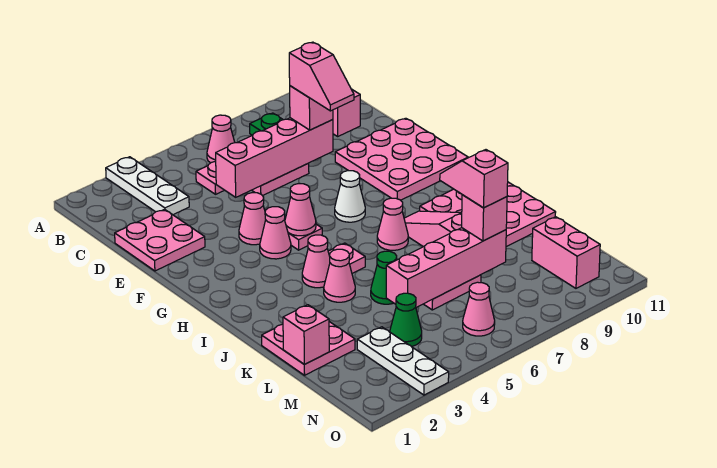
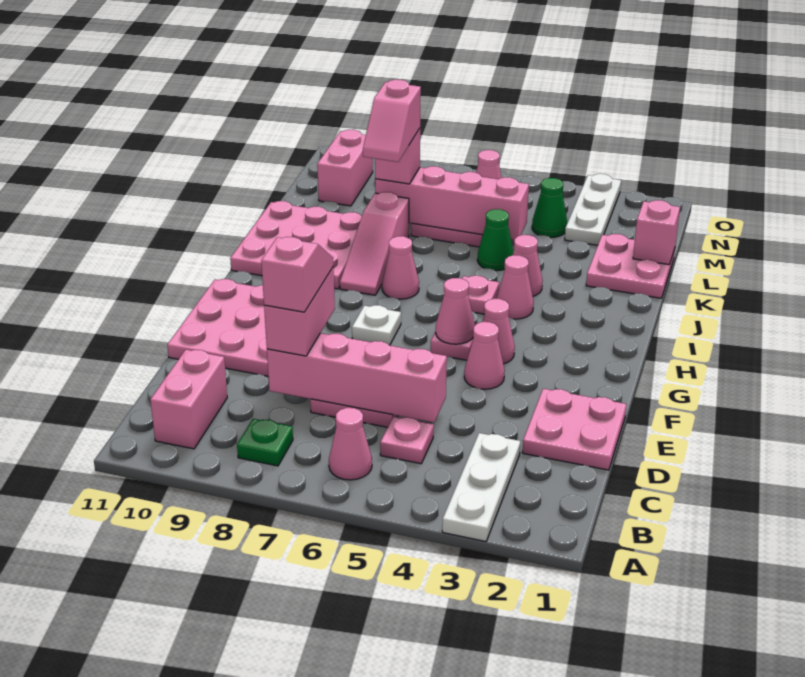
pink brick D8 level 3 -> pink brick D8:E8 level 3
white cone G7 level 1 -> white plate G7 level 1

